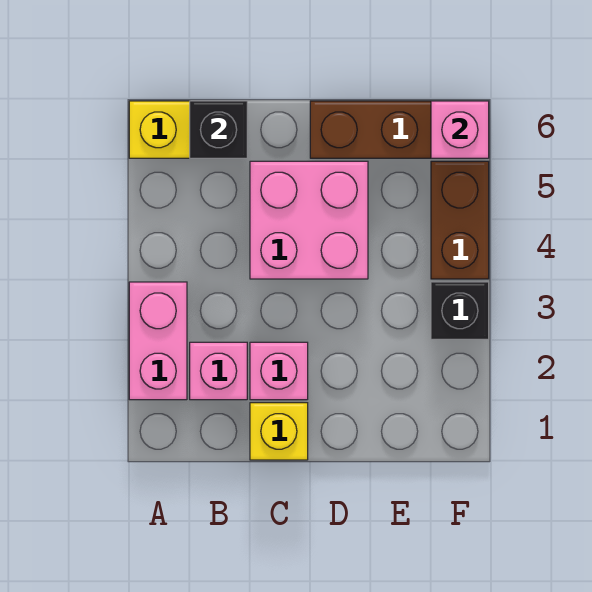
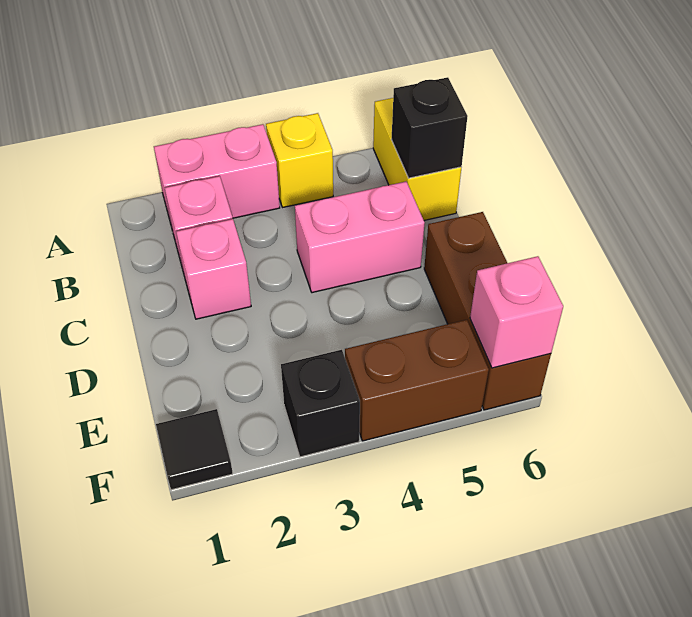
yellow brick C1 level 1 -> yellow brick A4 level 1
pink brick C4:D5 level 1 -> pink brick C4:C5 level 1
none -> black tile F1 level 1

